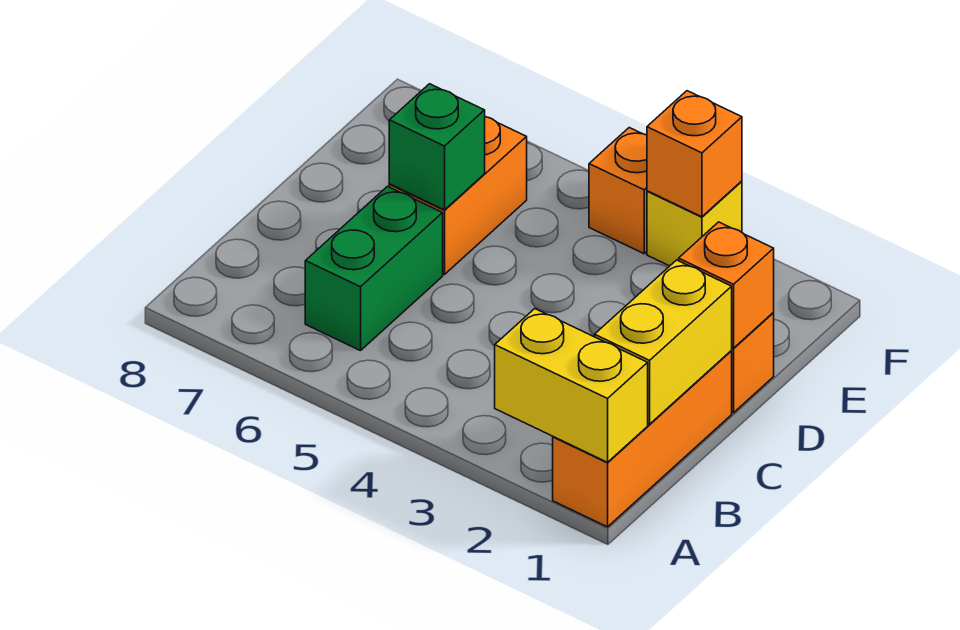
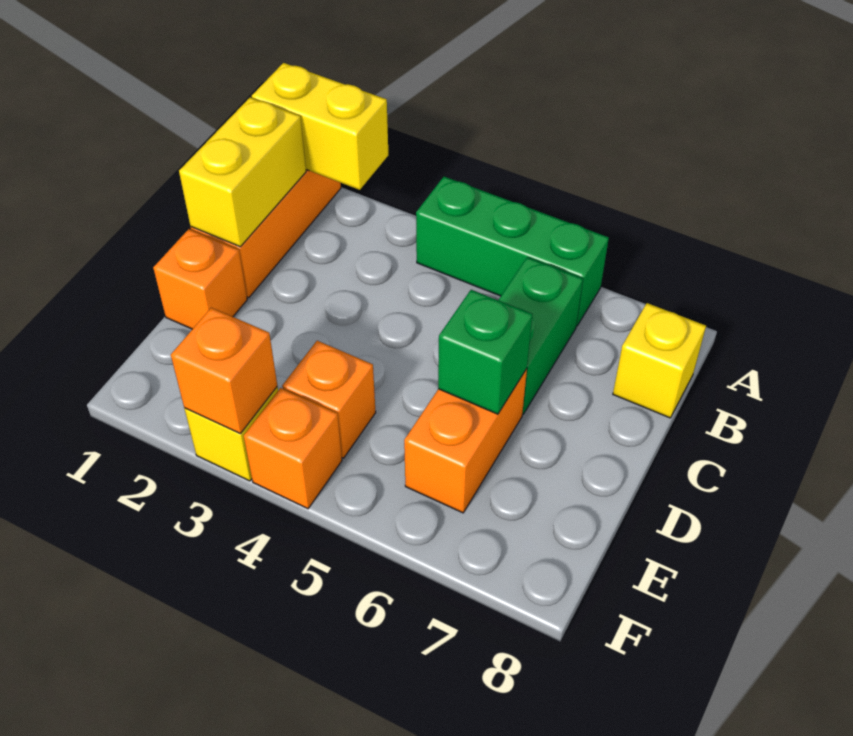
none -> green brick A4:A6 level 1
none -> yellow brick B8 level 1
orange brick D1 level 2 -> orange brick E4 level 1

